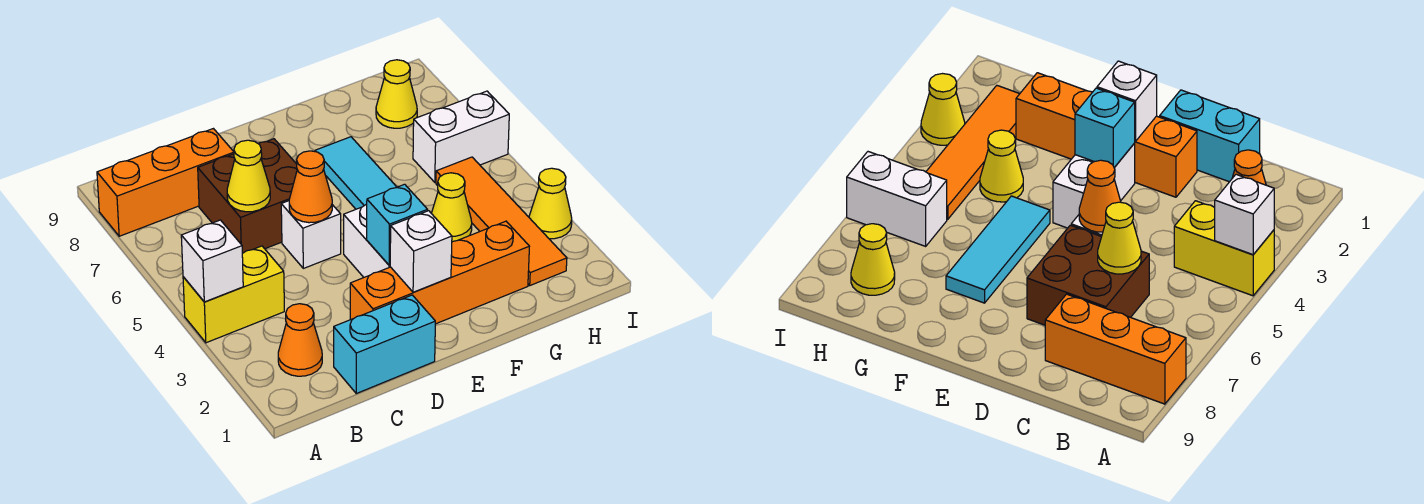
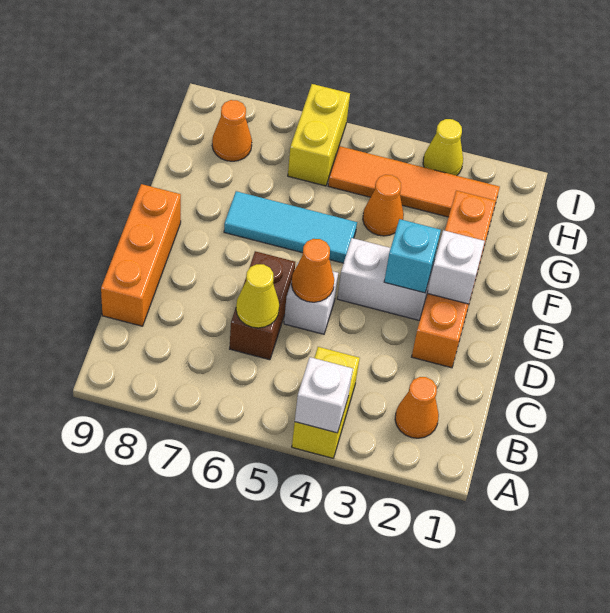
orange brick A8:C8 level 1 -> orange brick C9:E9 level 1
cyan brick C1:D1 level 1 -> none
brown brick C6:D7 level 1 -> brown brick C6:D6 level 1
yellow cone G4 level 1 -> orange cone G4 level 1
white brick H6:I6 level 1 -> yellow brick H6:I6 level 1
yellow cone H8 level 1 -> orange cone H8 level 1

